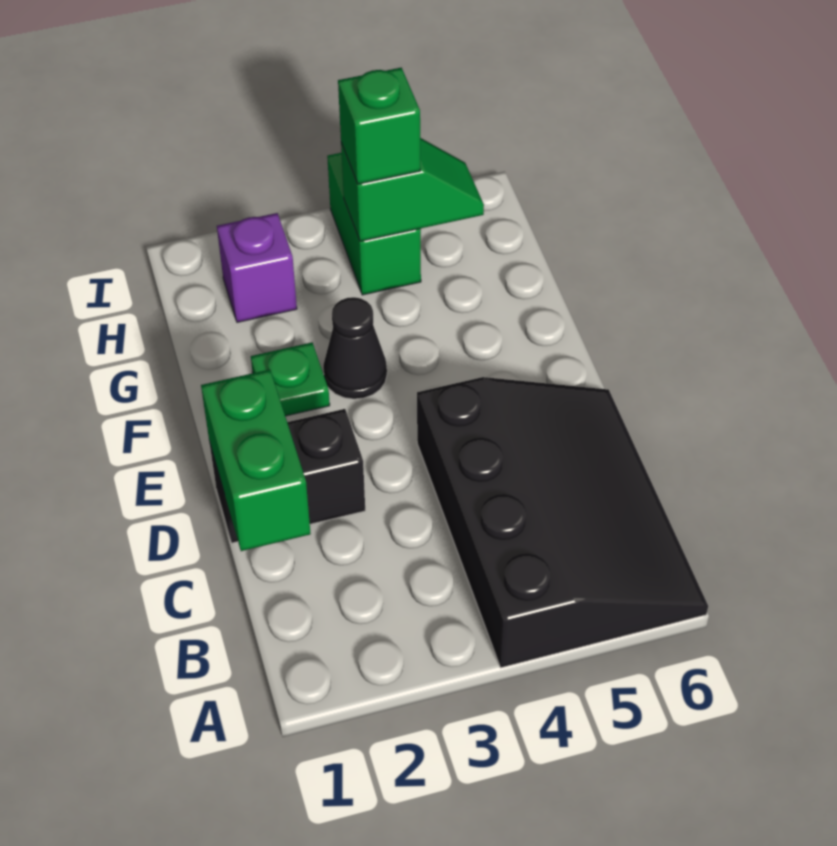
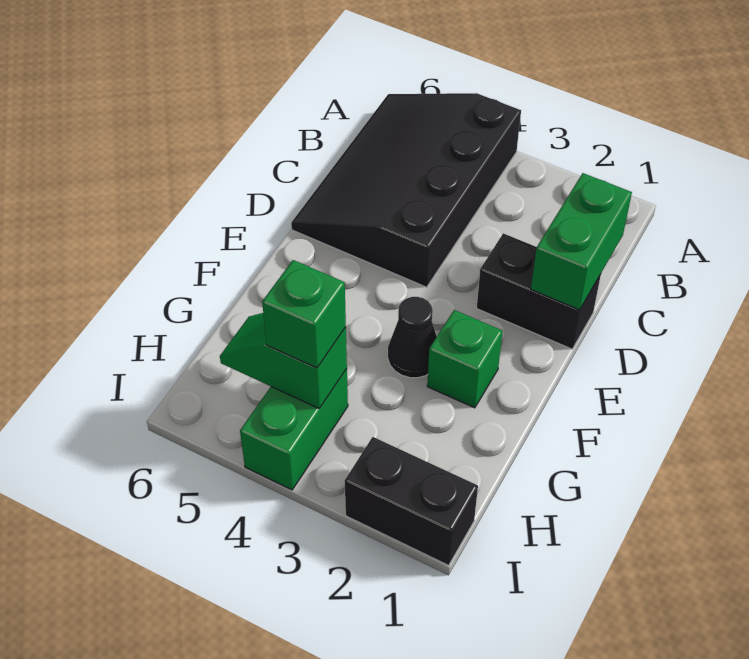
green plate F2 level 1 -> green brick F2 level 1
purple brick H2 level 1 -> none
none -> black brick I1:I2 level 1

